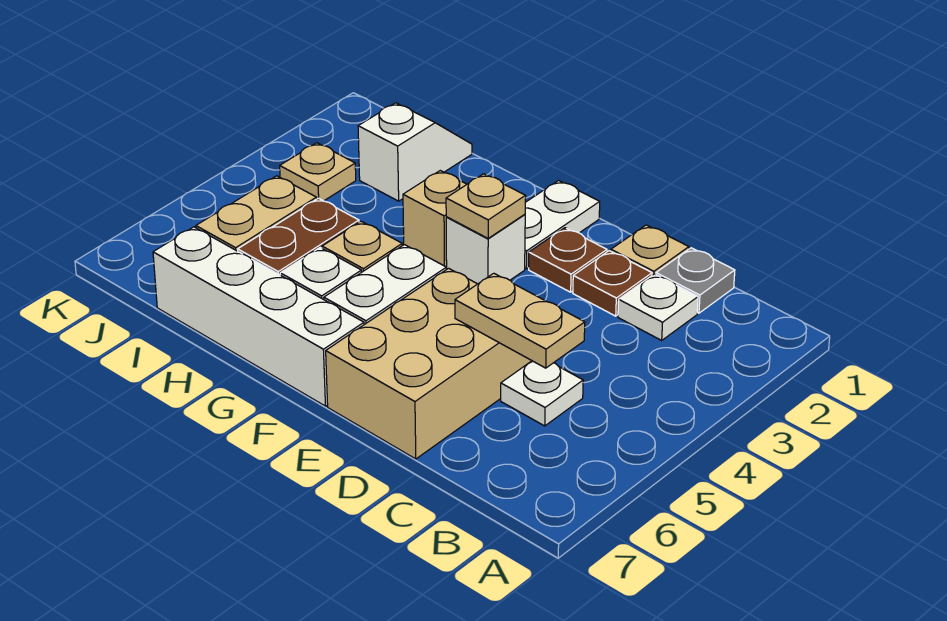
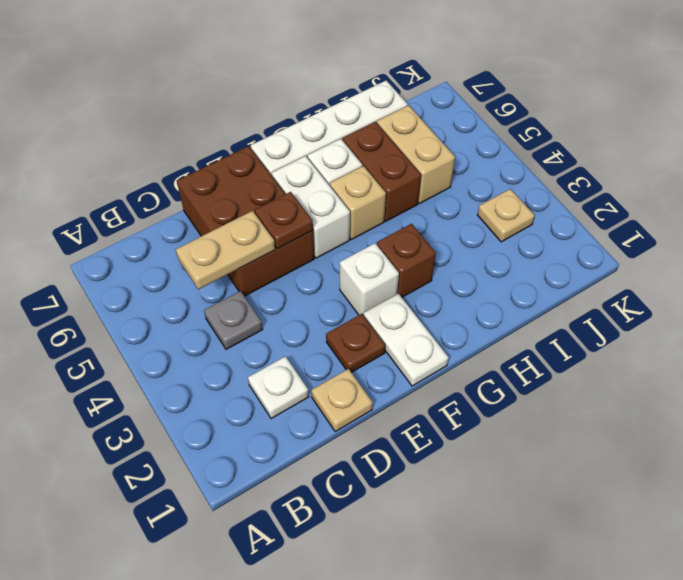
grey plate C1 level 1 -> grey plate C4 level 1
white plate C5 level 1 -> none
brown plate D2 level 1 -> brown plate E5 level 2
tan brick D5:E7 level 1 -> brown brick D5:E7 level 1
tan plate F3 level 2 -> none
tan brick G3 level 1 -> brown brick G3 level 1
white slope I1:I2 level 1 top 2 -> none

